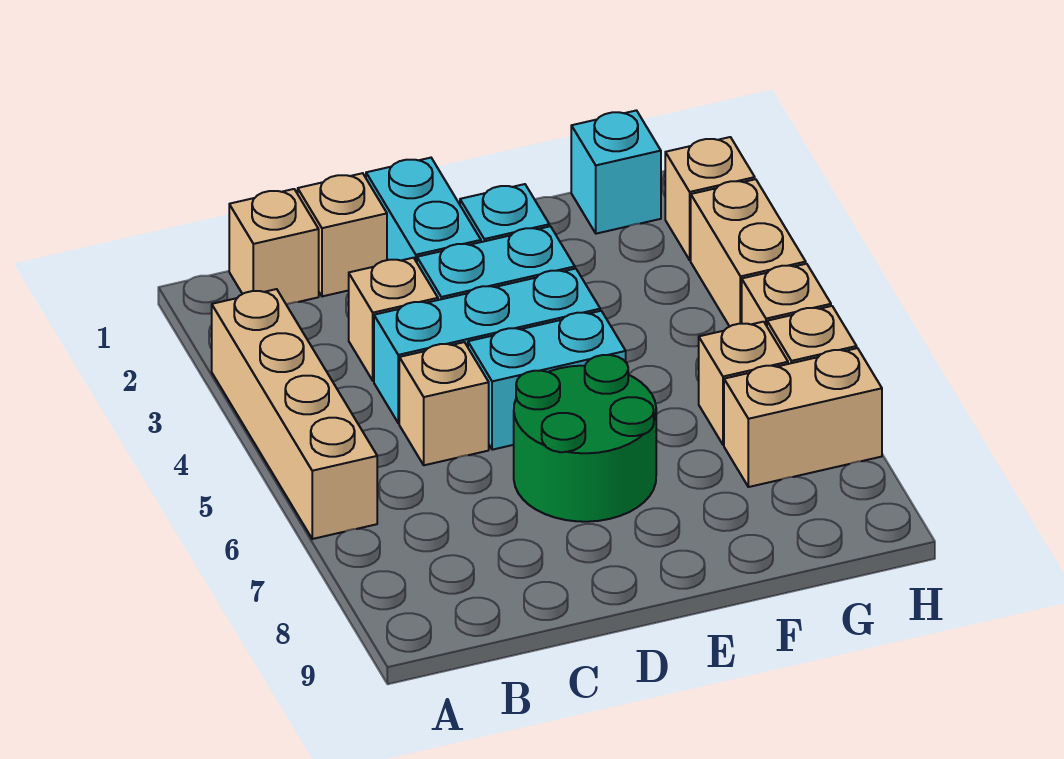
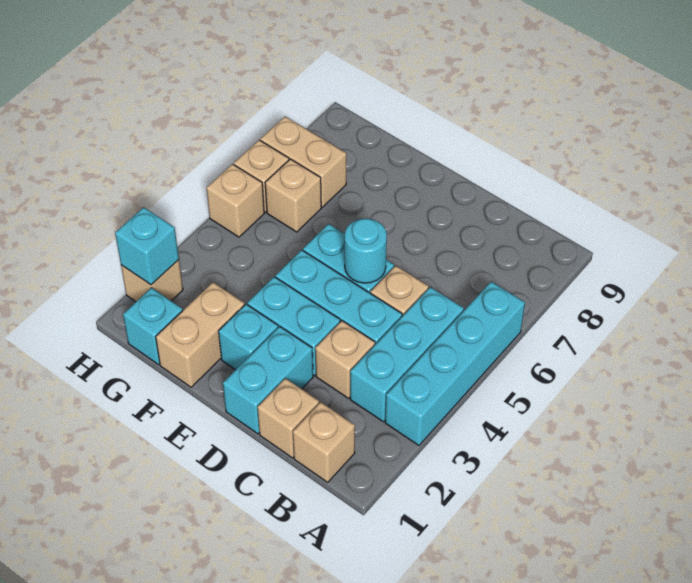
tan brick A3:A6 level 1 -> cyan brick A3:A6 level 1
none -> cyan brick B3:B5 level 1
none -> cyan round brick D5 level 2
green round brick D6:E7 level 1 -> none
none -> cyan brick H2 level 2
tan brick H3:H4 level 1 -> tan brick F1:F2 level 1

